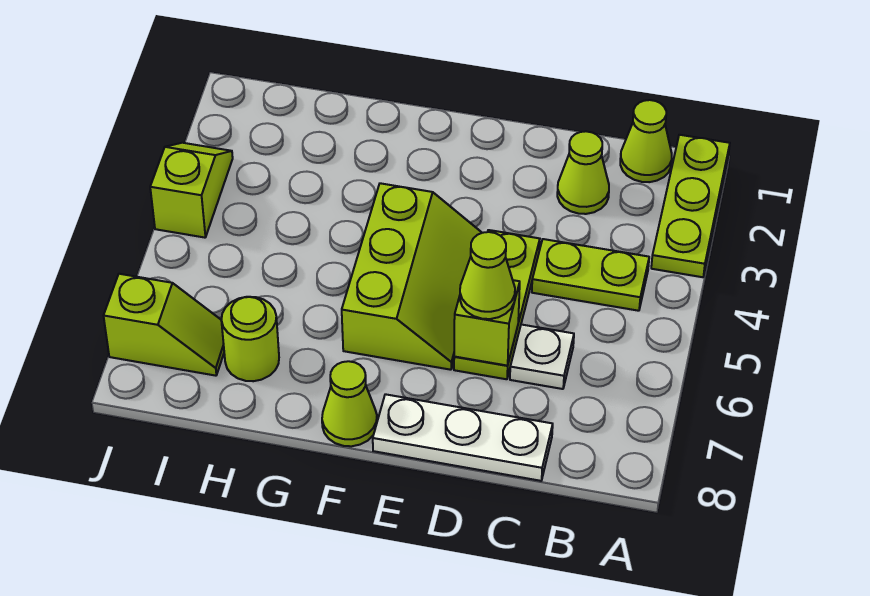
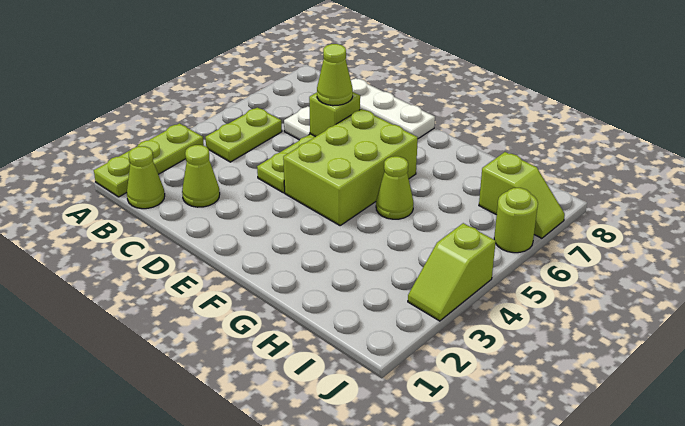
lime plate B4:C4 level 1 -> lime plate B4:B5 level 1
lime slope E4:F6 level 1 top F -> lime brick E4:F6 level 1
lime cone F8 level 1 -> lime cone G5 level 1
lime round brick H7 level 1 -> lime round brick J6 level 1
lime slope I7:J7 level 1 top J -> lime slope I7:J7 level 1 top I

